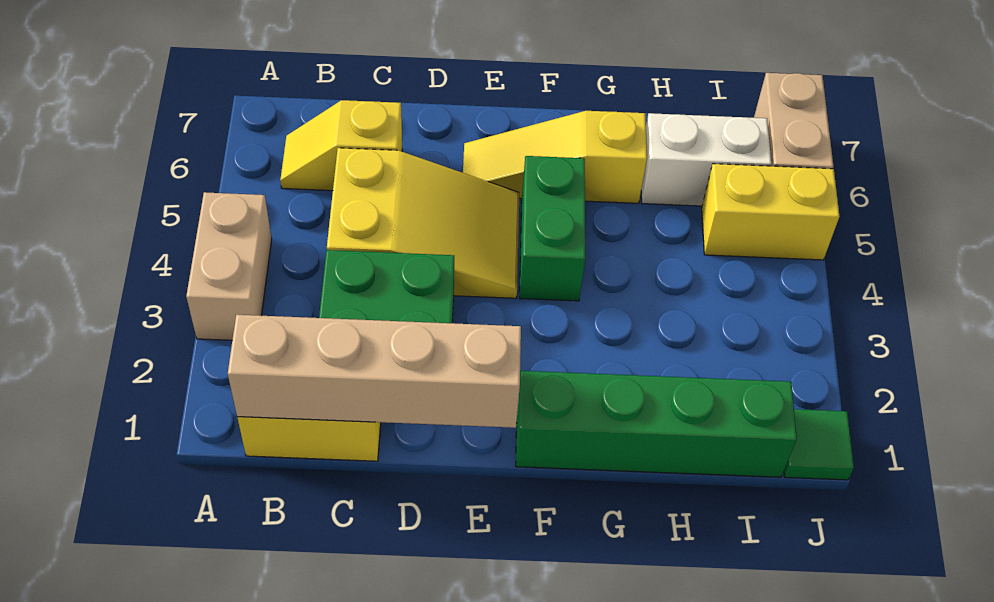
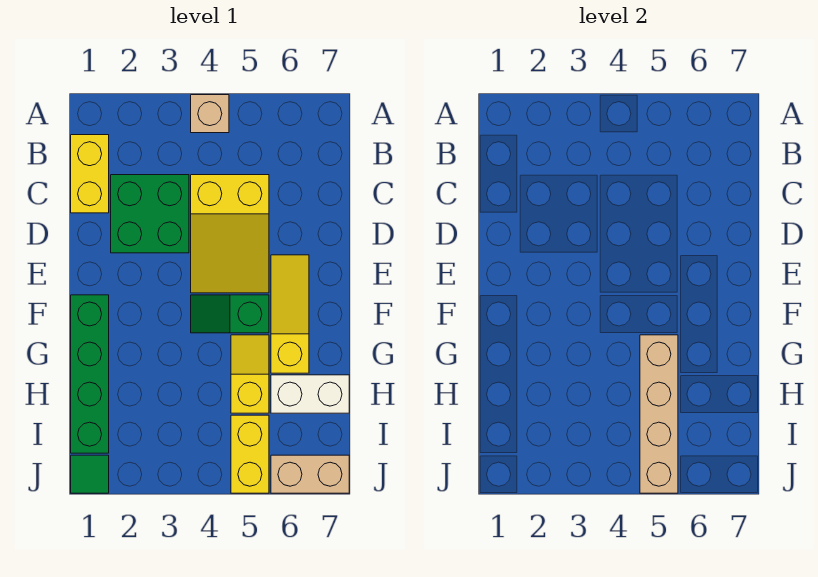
tan brick A3:A4 level 1 -> tan brick A4 level 1
tan brick B1:E1 level 2 -> tan brick G5:J5 level 2
yellow slope B6:C6 level 1 top C -> yellow slope G5:H5 level 1 top H
green brick F4:F5 level 1 -> green slope F4:F5 level 1 top 5
white brick H6:I6 level 1 -> white brick H6:H7 level 1

